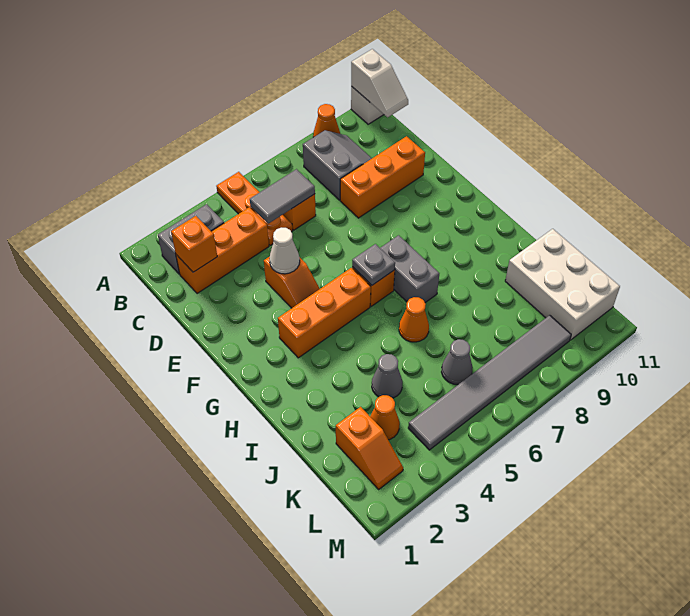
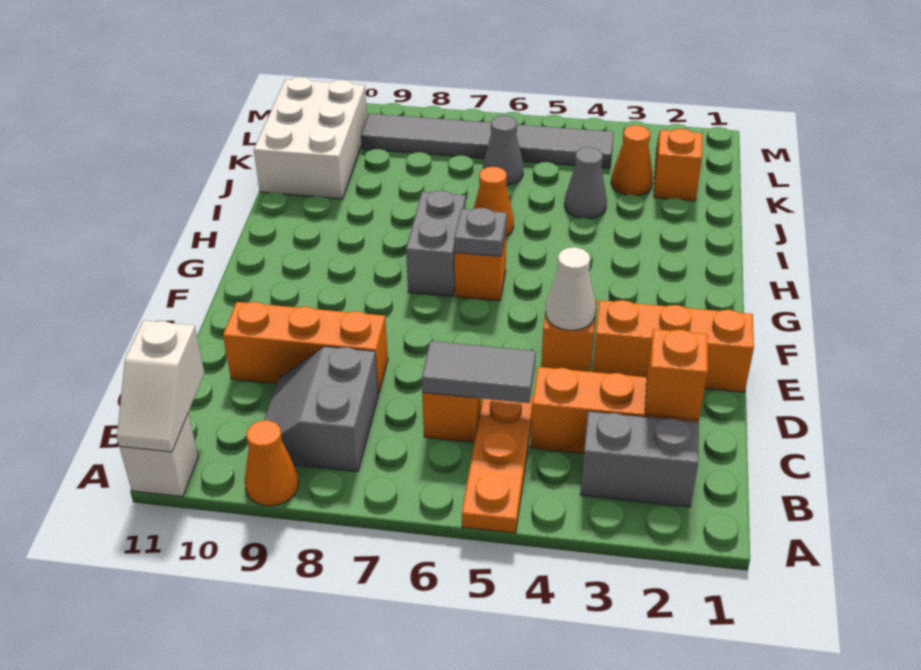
white slope A11:B11 level 2 top A -> white slope A11:B11 level 2 top B
orange brick G3:G5 level 1 -> orange brick E1:E3 level 1

